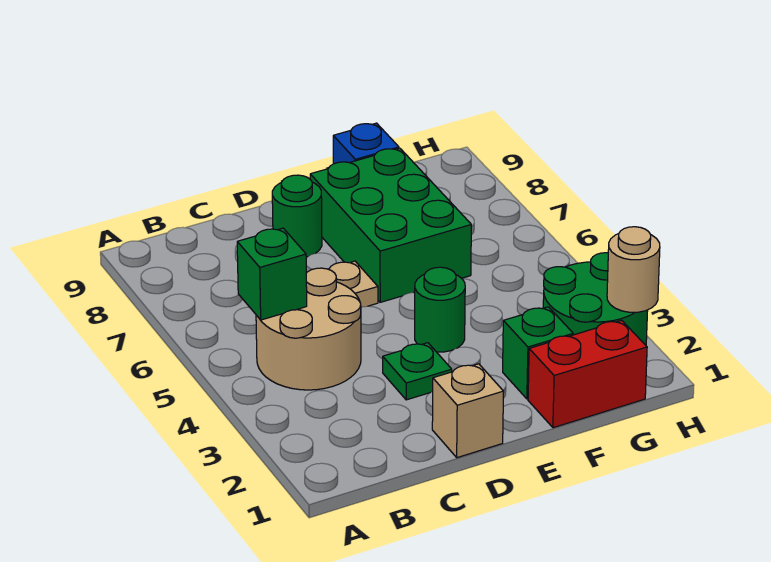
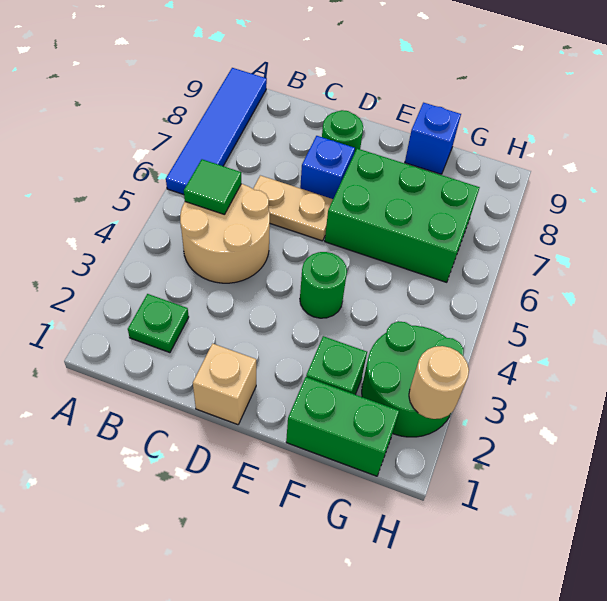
none -> blue tile A6:A9 level 1
green brick B5 level 2 -> green tile B5 level 2
green plate D3 level 1 -> green plate B2 level 1
none -> blue brick D7 level 1
green brick E6:F8 level 1 -> green brick E6:G7 level 1
red brick F1:G1 level 1 -> green brick F1:G1 level 1

